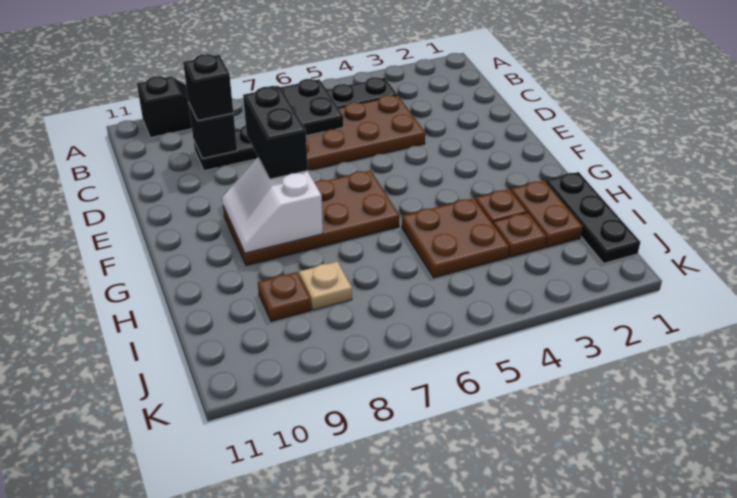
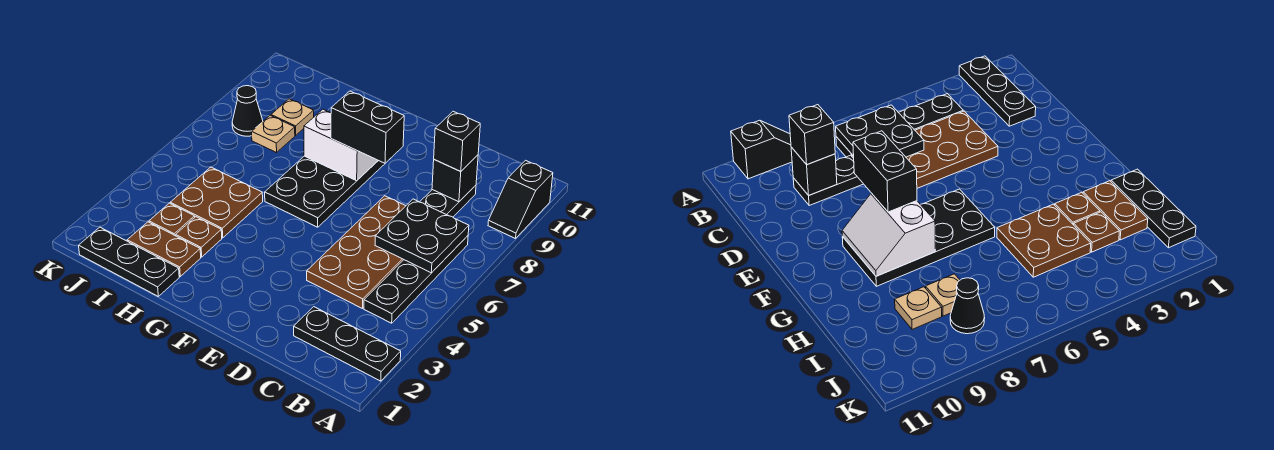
none -> black plate A2:C2 level 1
brown plate F6:G9 level 1 -> black plate F6:G9 level 1
brown plate I9 level 1 -> tan plate I9 level 1
none -> black cone J8 level 1

